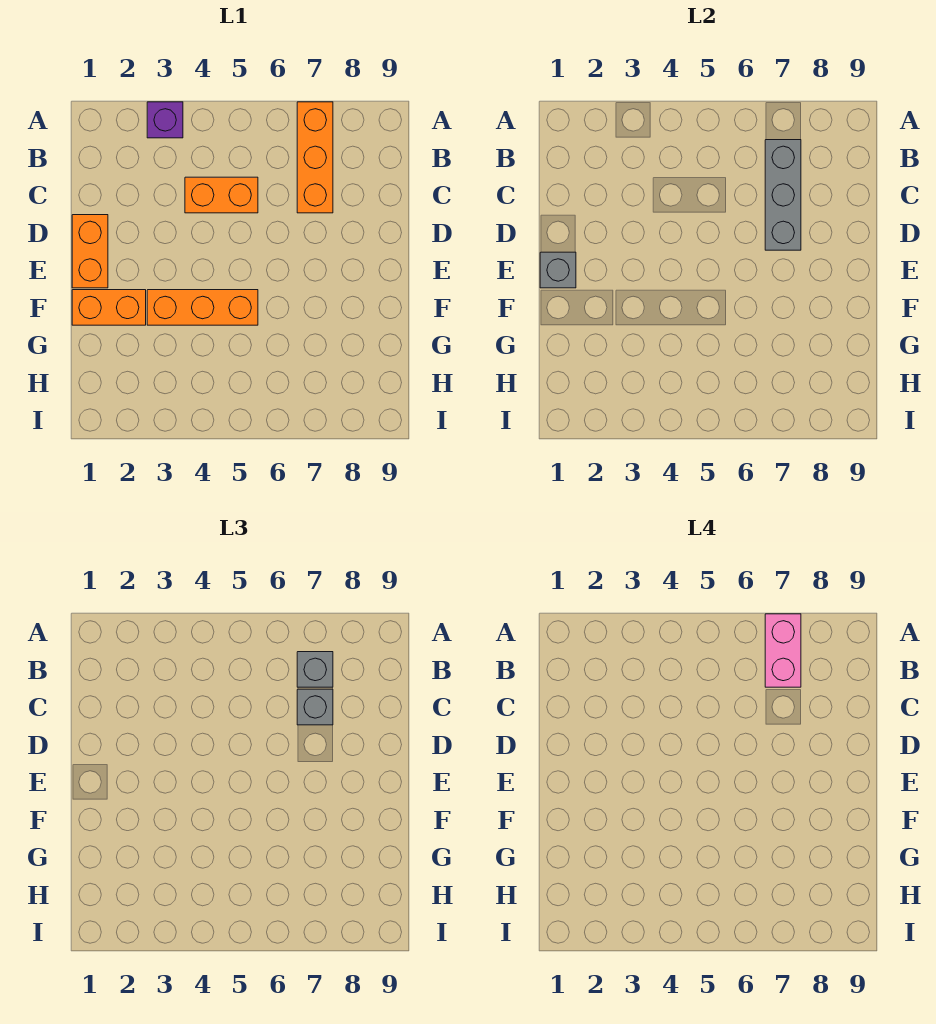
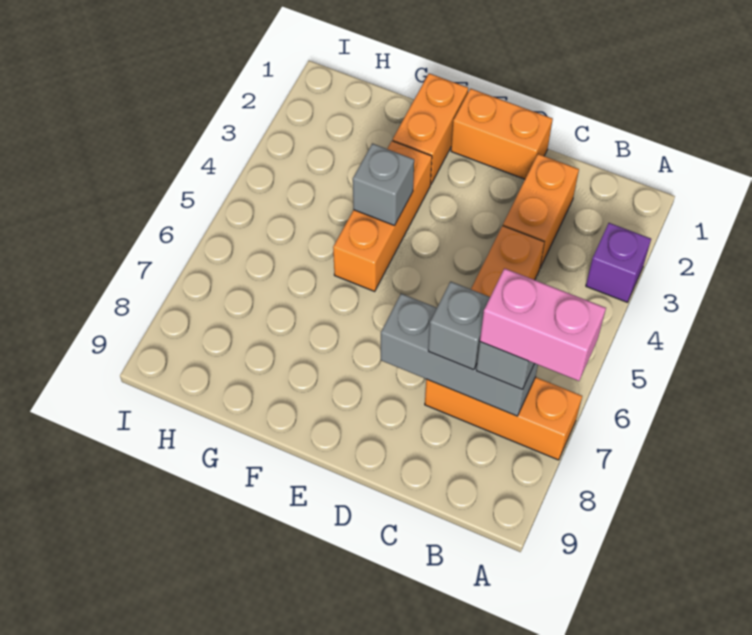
none -> orange brick C2:C3 level 1
grey brick E1 level 2 -> grey brick F4 level 2

